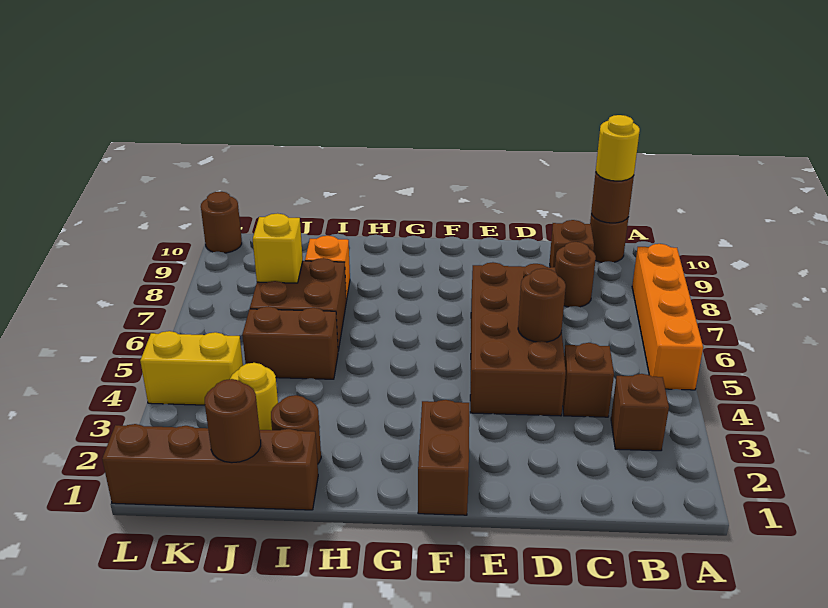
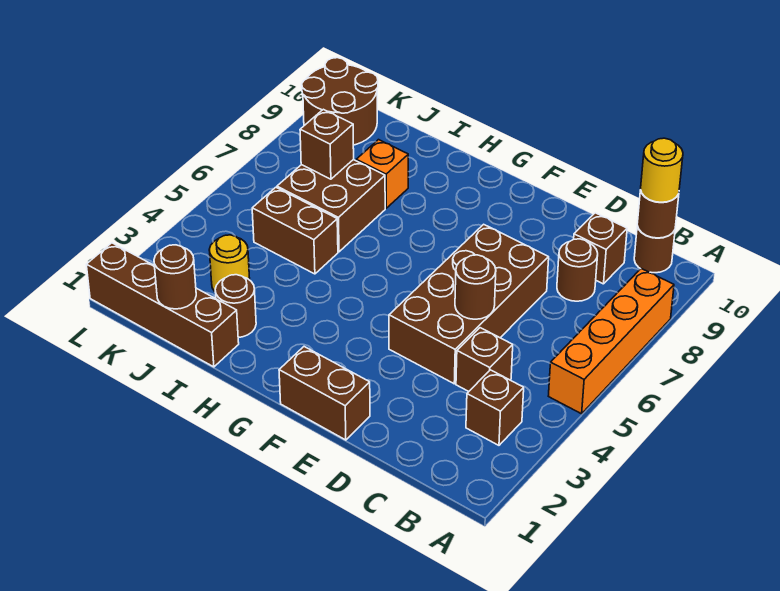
brown brick F1:F2 level 1 -> brown brick E1:F1 level 1
yellow brick J7 level 2 -> brown brick J7 level 2
yellow brick K4:L4 level 1 -> none
brown round brick L10 level 1 -> brown round brick K9:L10 level 1

